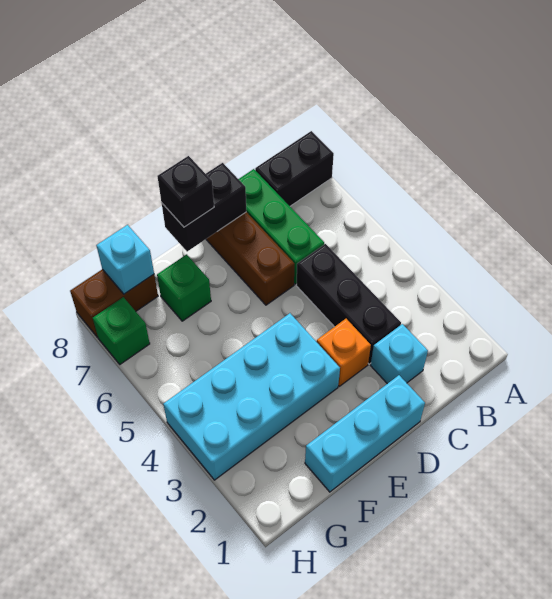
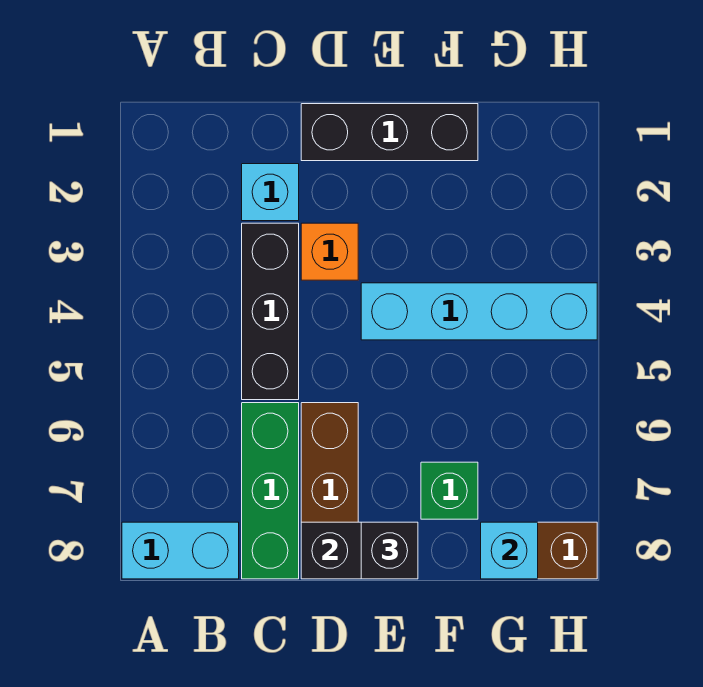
black brick A8:B8 level 1 -> cyan brick A8:B8 level 1
cyan brick D1:F1 level 1 -> black brick D1:F1 level 1
cyan brick E3:H4 level 1 -> cyan brick E4:H4 level 1
green brick H7 level 1 -> none

